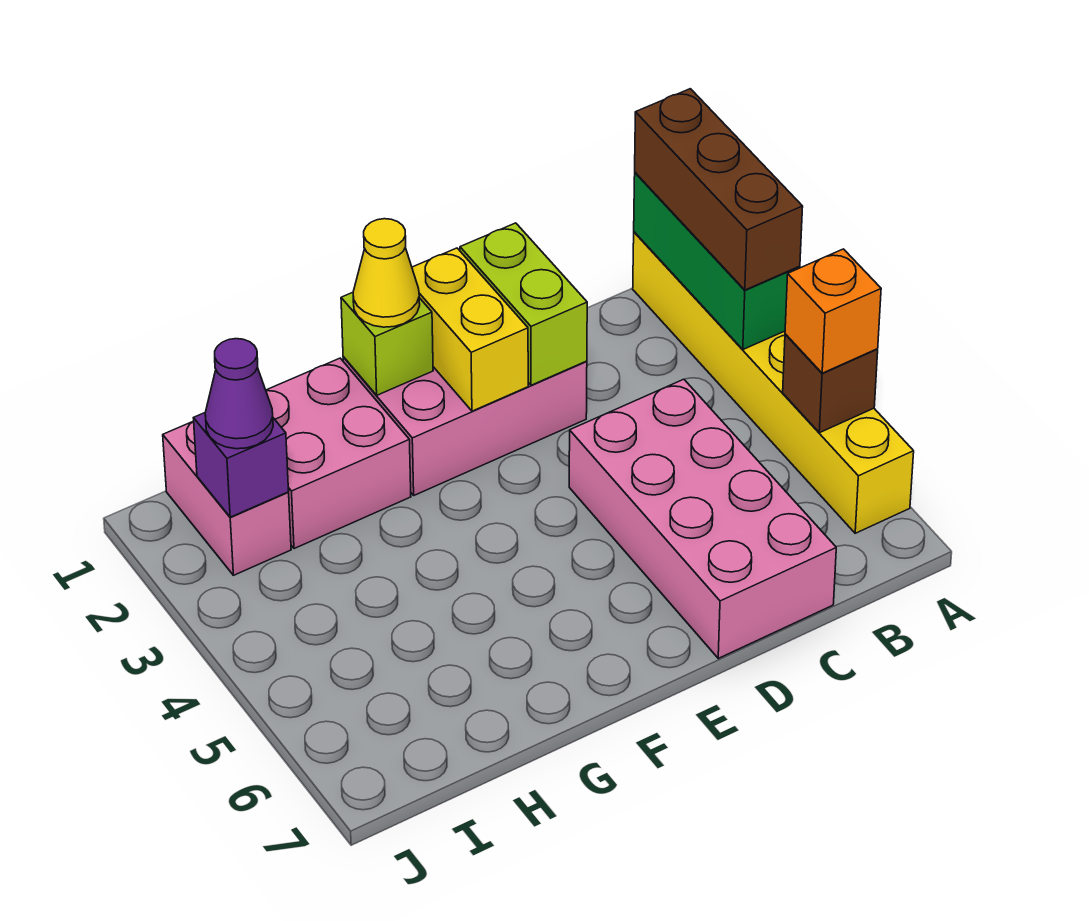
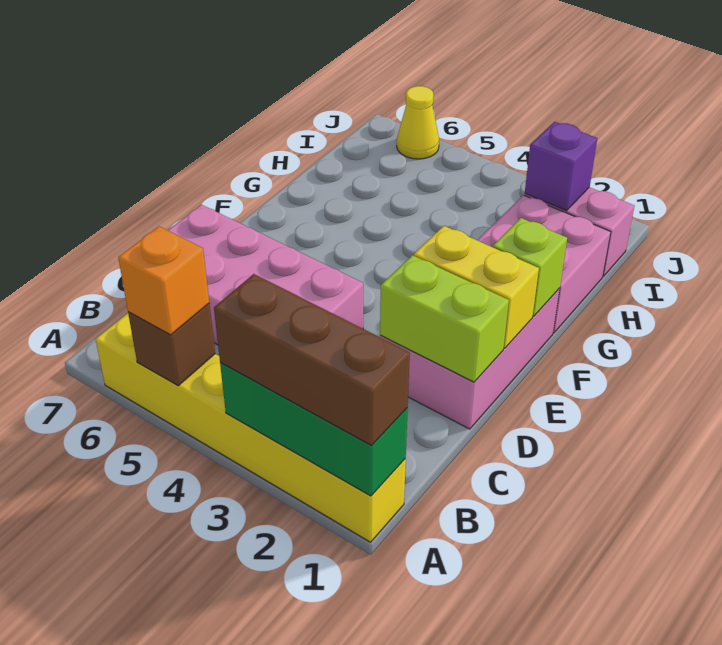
yellow cone F1 level 3 -> yellow cone J6 level 1
purple cone I2 level 3 -> none

